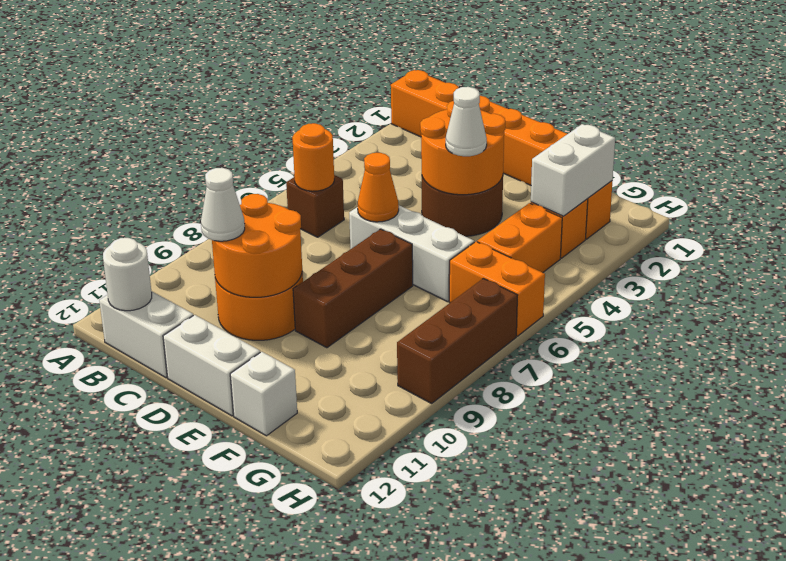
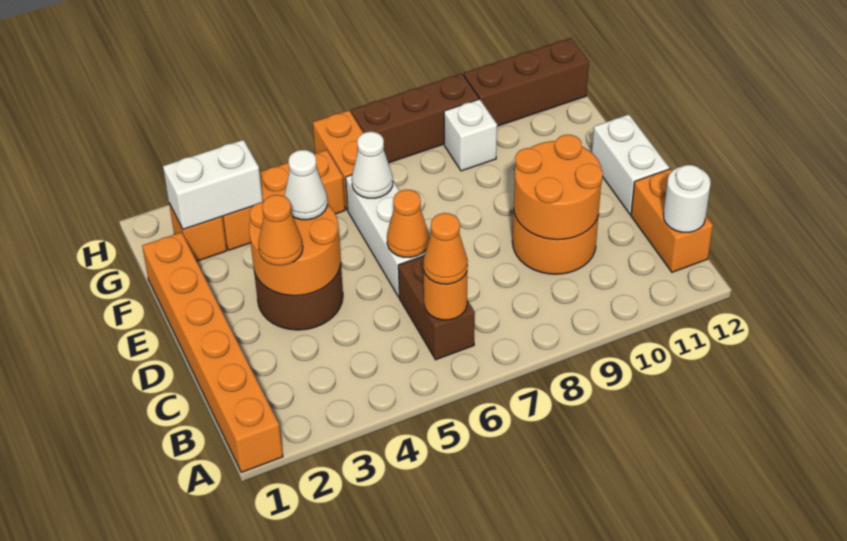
brown brick B6 level 1 -> brown brick B6:C6 level 1
none -> orange cone B6 level 3
white brick B12:C12 level 1 -> orange brick B12:C12 level 1
white cone C10 level 3 -> white cone F6 level 2
none -> orange cone D3 level 3
brown brick E7:E9 level 1 -> brown brick H10:H12 level 1
white brick F12 level 1 -> white brick G9 level 1

